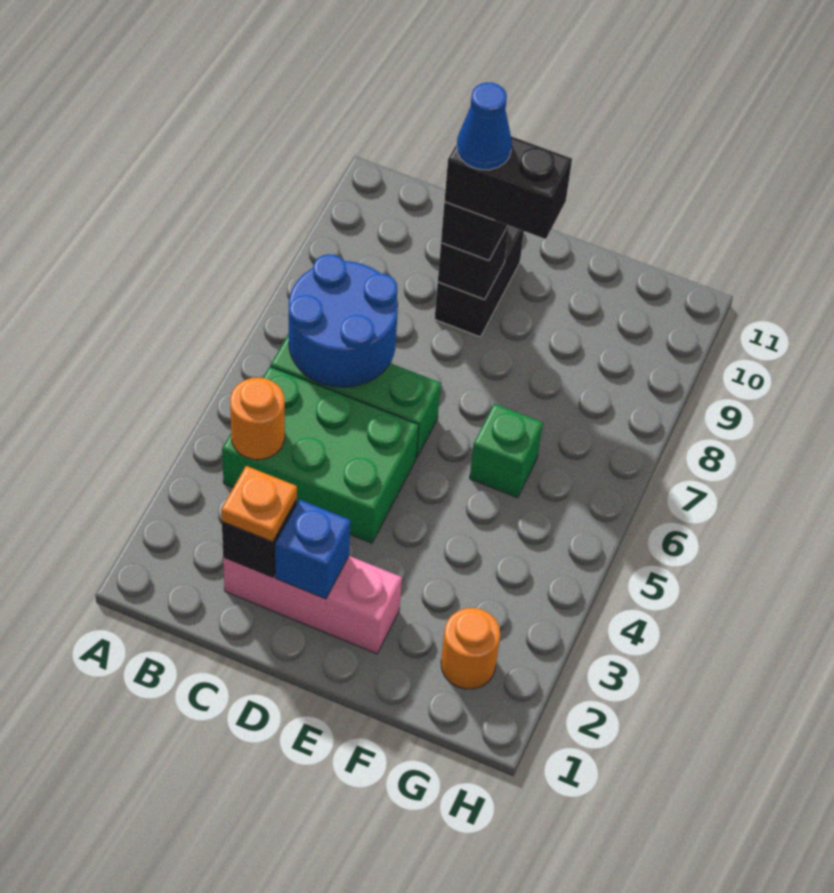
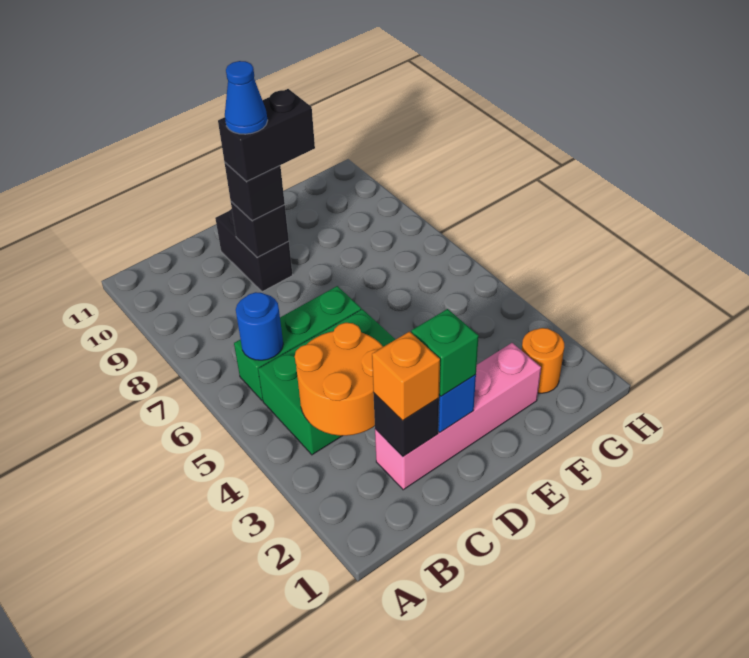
orange round brick B4 level 2 -> orange round brick B3:C4 level 2
blue round brick B6:C7 level 2 -> blue round brick B6 level 2
pink brick C2:E2 level 1 -> pink brick C2:F2 level 1
orange plate C2 level 3 -> orange brick C2 level 3
green brick F6 level 1 -> green brick D2 level 3

